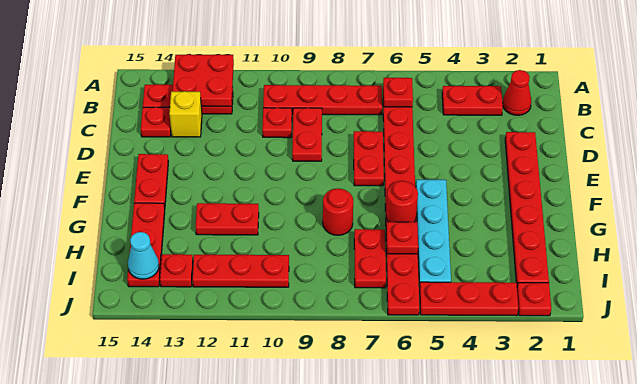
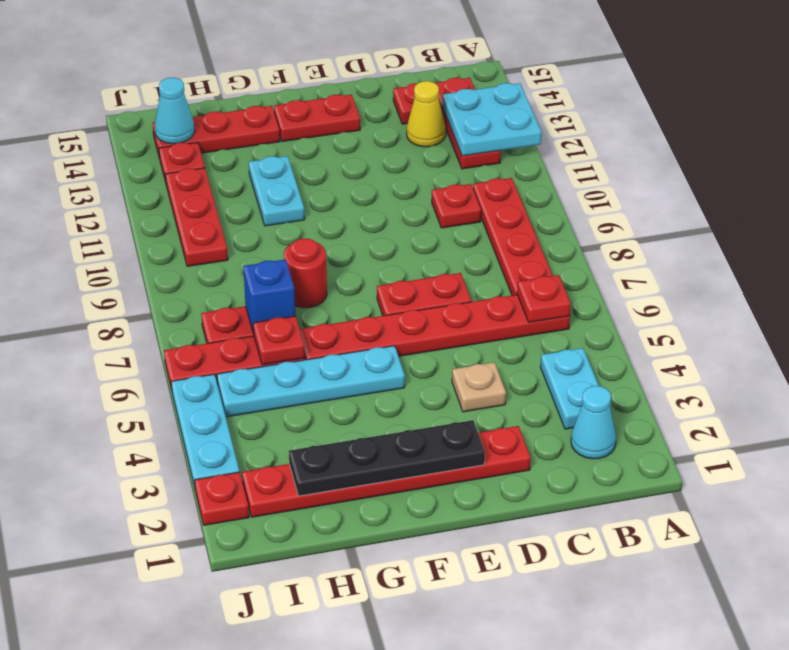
red plate A12:B13 level 2 -> cyan plate A12:B13 level 2
red cone B2 level 1 -> cyan cone B2 level 1
red plate B3:B4 level 1 -> cyan plate B3:B4 level 1
red plate C9:D9 level 1 -> none
yellow brick C13 level 1 -> yellow cone C13 level 1
none -> tan plate D4 level 1
none -> black plate E2:H2 level 2
red round brick G6 level 2 -> none
red plate G11:G12 level 1 -> cyan plate G11:G12 level 1
none -> blue brick H7 level 2
red plate J3:J5 level 1 -> cyan plate J3:J5 level 1

